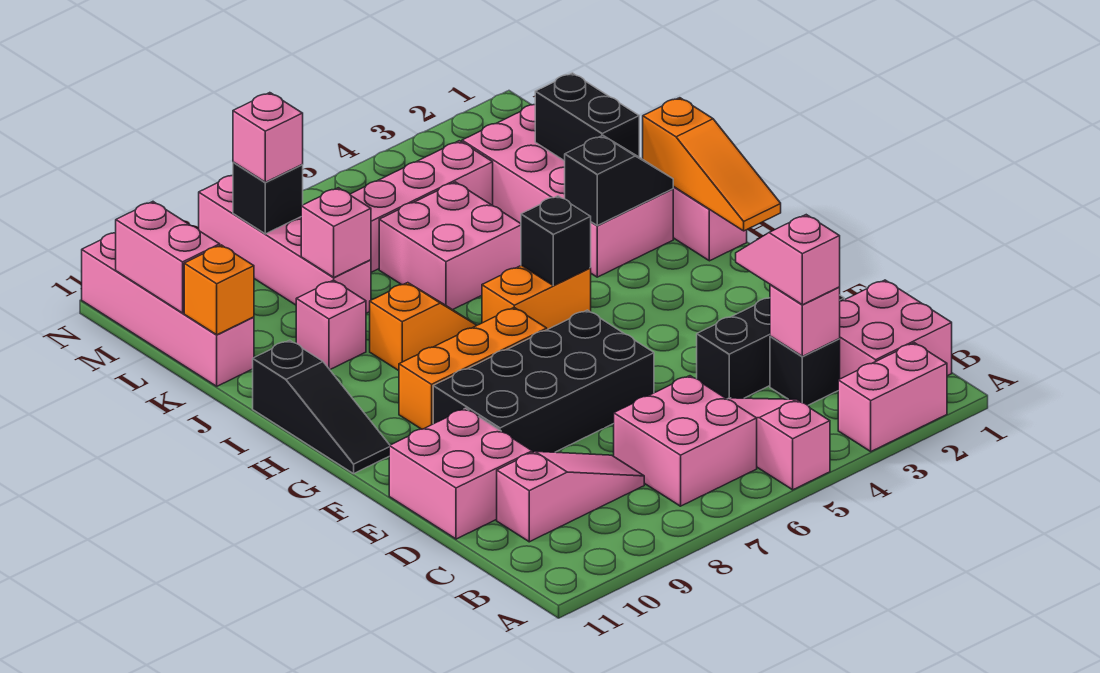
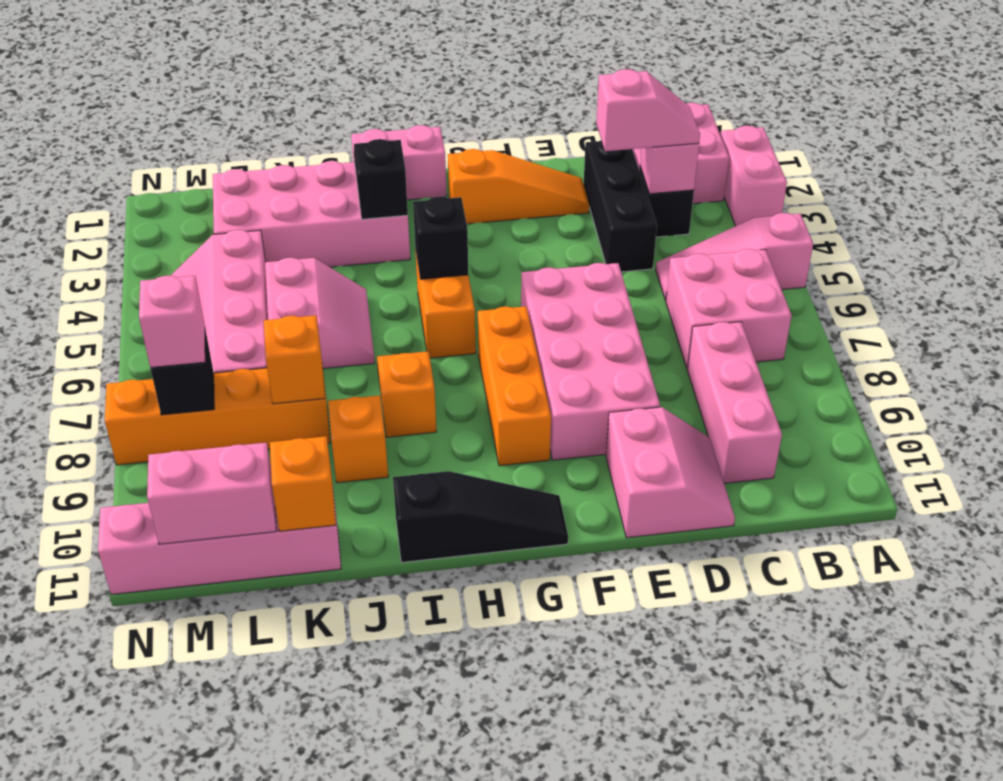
pink slope C3:D3 level 3 top C -> pink slope C3:D3 level 3 top D
pink slope C8:C10 level 1 top 10 -> pink brick C8:C10 level 1
pink brick D10:E11 level 1 -> pink slope D10:E11 level 1 top E
black brick E6:F9 level 1 -> pink brick E6:F9 level 1
orange slope G1:I1 level 2 top I -> orange slope E2:G2 level 1 top G
black brick J2:K2 level 2 -> none
pink brick J5:K6 level 1 -> pink slope J5:K6 level 1 top K
pink brick J9 level 1 -> orange brick J9 level 1
pink brick K8:N8 level 1 -> orange brick K8:N8 level 1
pink brick K8 level 2 -> orange brick K8 level 2

